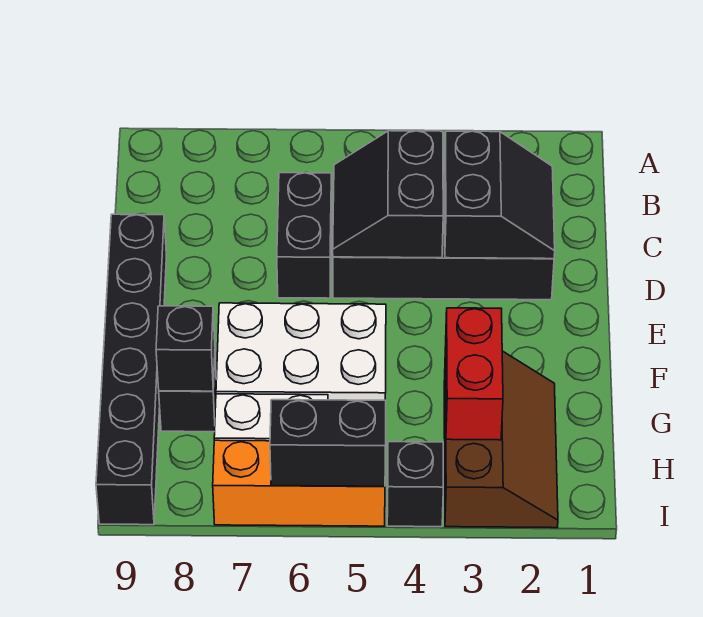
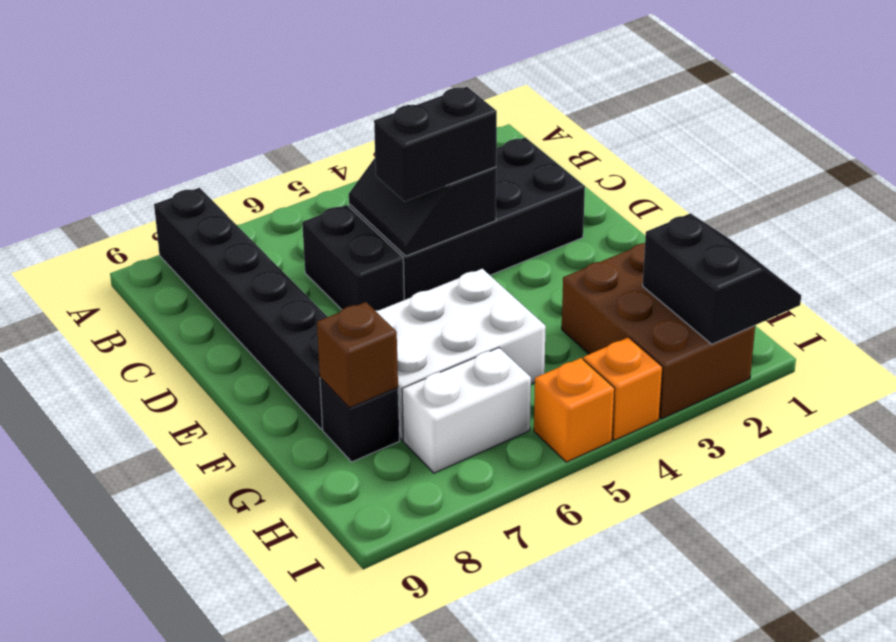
black slope C2:D3 level 2 top 3 -> black slope H1:I2 level 2 top 2
black brick D9:I9 level 1 -> black brick A8:F8 level 1
brown slope G2:I3 level 1 top 3 -> brown brick G2:I3 level 1
red brick G3:H3 level 2 -> none
black brick G8 level 2 -> brown brick G8 level 2
black brick I4 level 1 -> orange brick I4 level 1
orange brick I5:I7 level 1 -> orange brick I5 level 1
black brick I5:I6 level 2 -> black brick D4:D5 level 3

